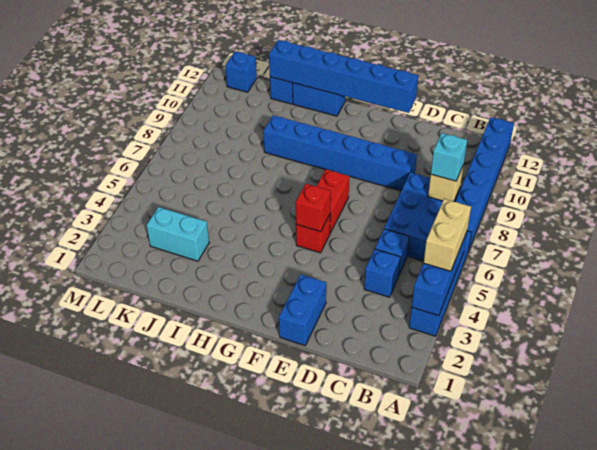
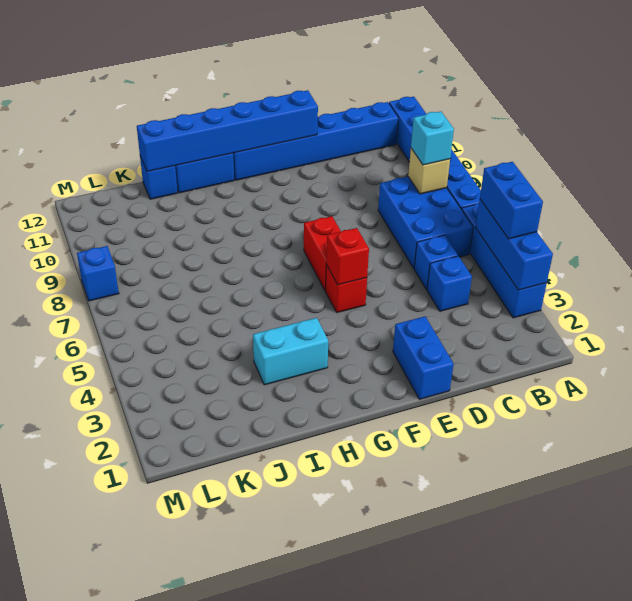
tan brick A4:A5 level 3 -> blue brick A4:A5 level 3
blue brick D9:I9 level 1 -> blue brick B12:G12 level 1
cyan brick J3:K3 level 1 -> cyan brick H3:I3 level 1
blue brick L12 level 1 -> blue brick M8 level 1

